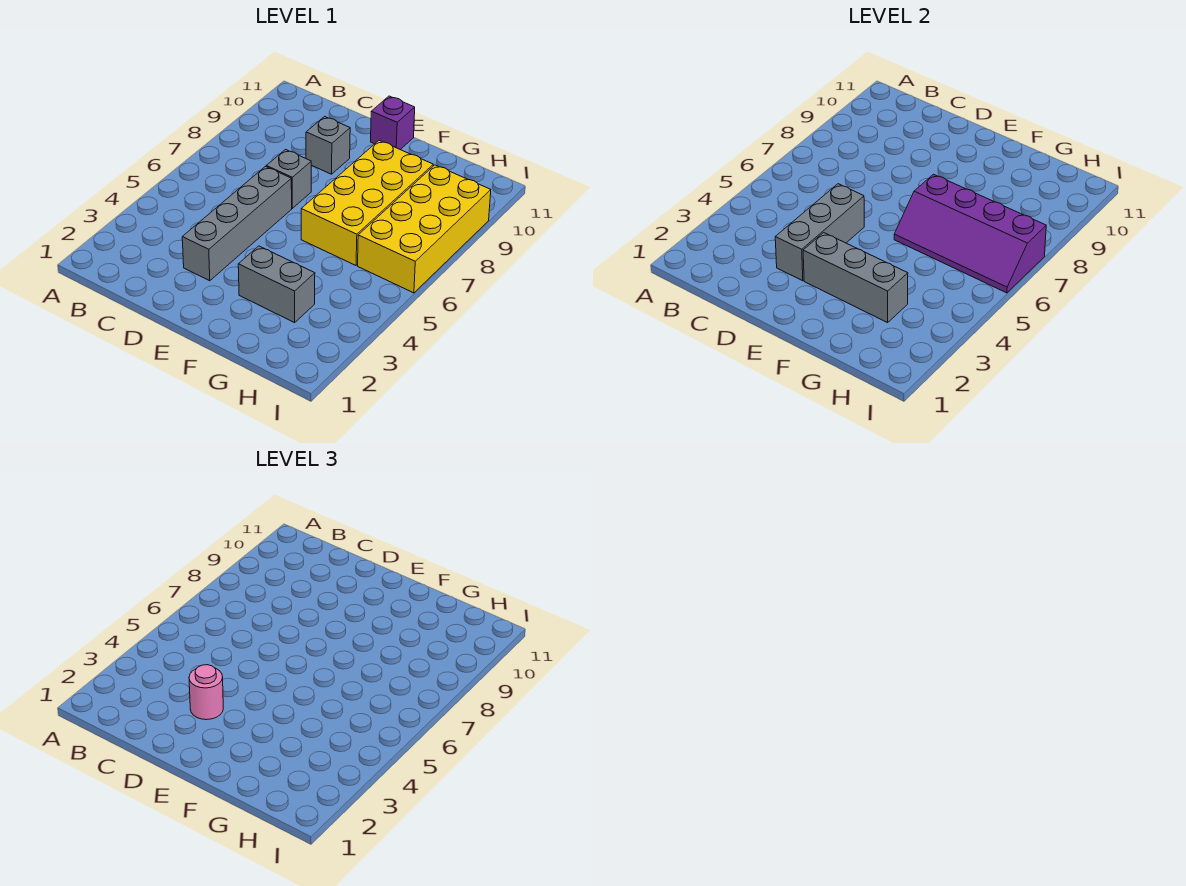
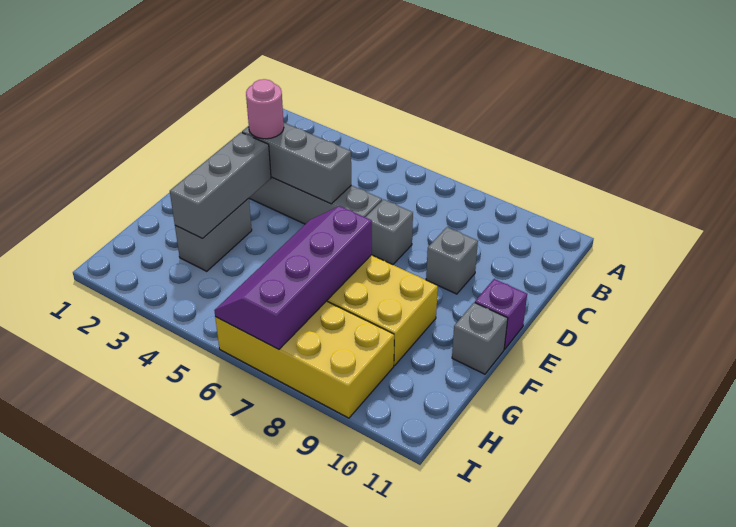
none -> grey brick F11 level 1

